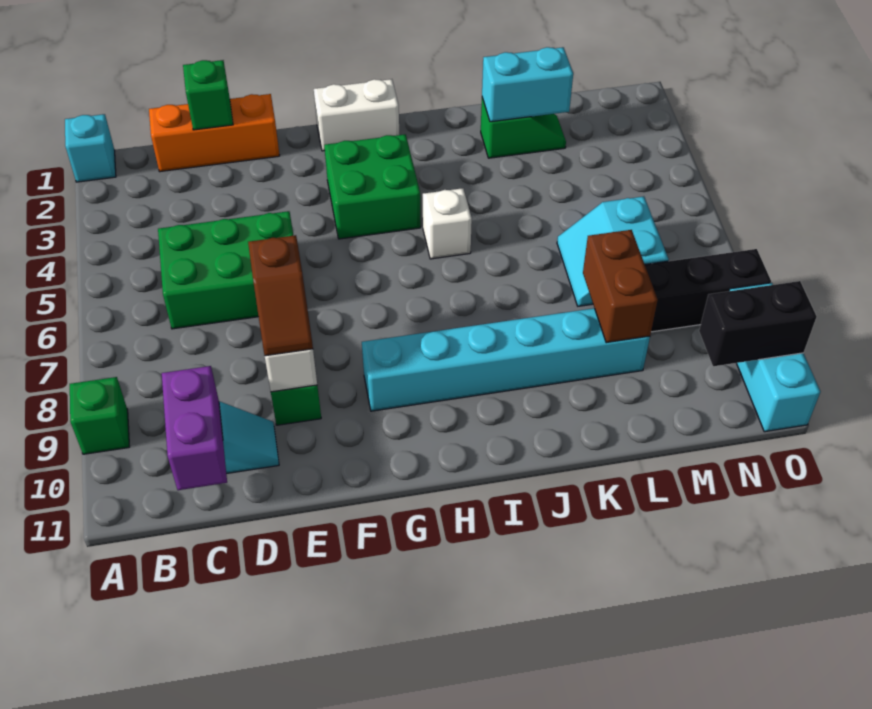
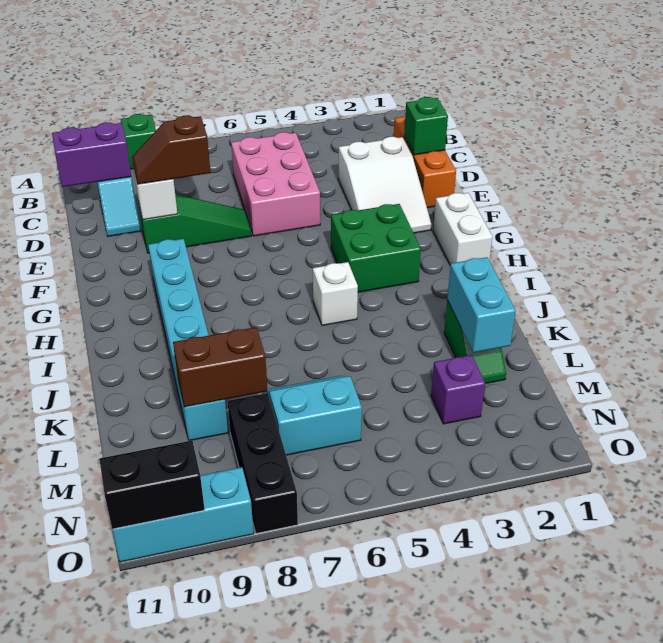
cyan brick A1 level 1 -> none
green brick C5:E6 level 1 -> pink brick C5:E6 level 1
none -> white slope D2:F3 level 1 top D
none -> purple brick M3 level 1
black brick N10:O10 level 2 -> black brick O10:O11 level 2

